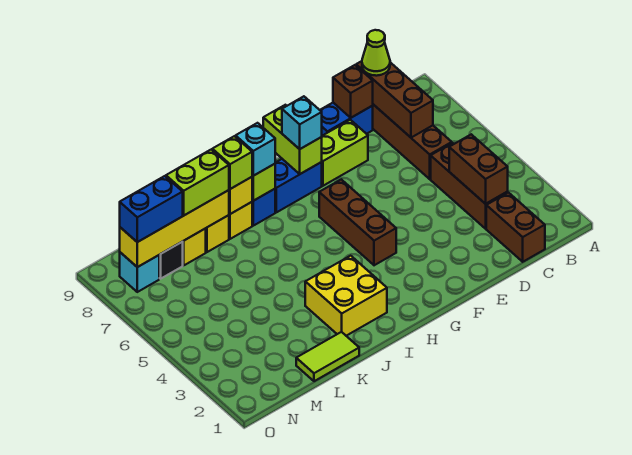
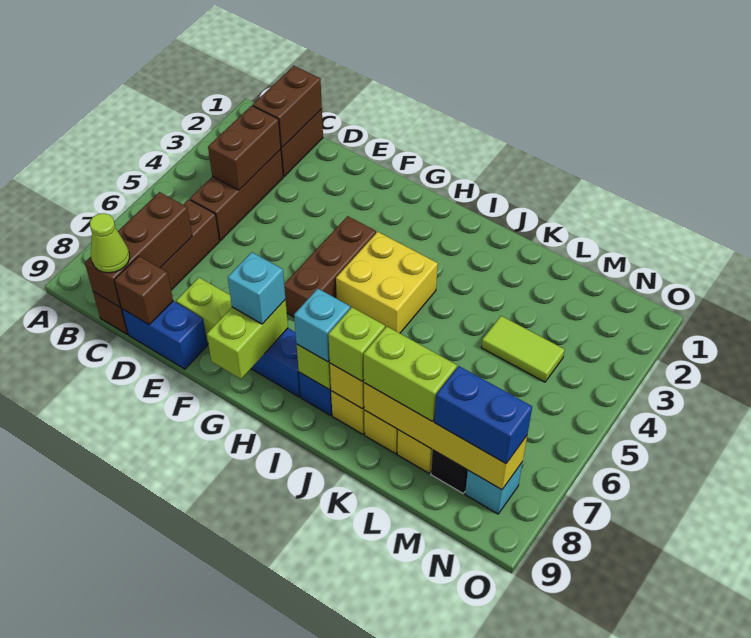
none -> brown brick C1:C2 level 2
yellow brick I2:J3 level 1 -> yellow brick H4:I5 level 1
lime tile K1:L1 level 1 -> lime tile L4:M4 level 1

